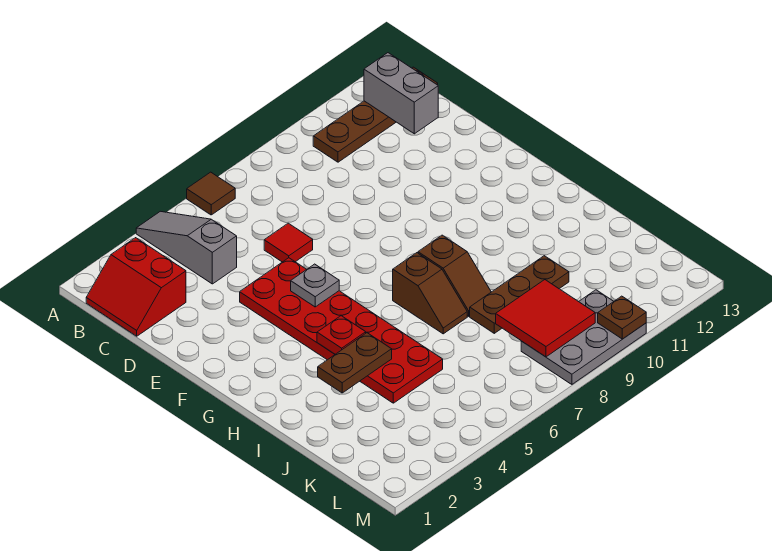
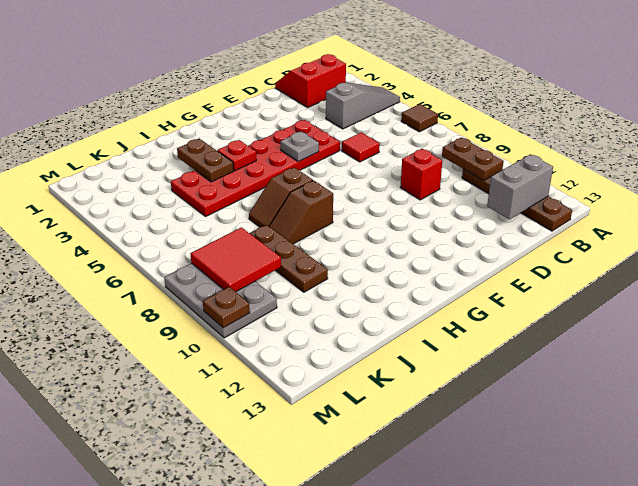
none -> brown plate B9:B10 level 2
none -> red brick D9 level 1

